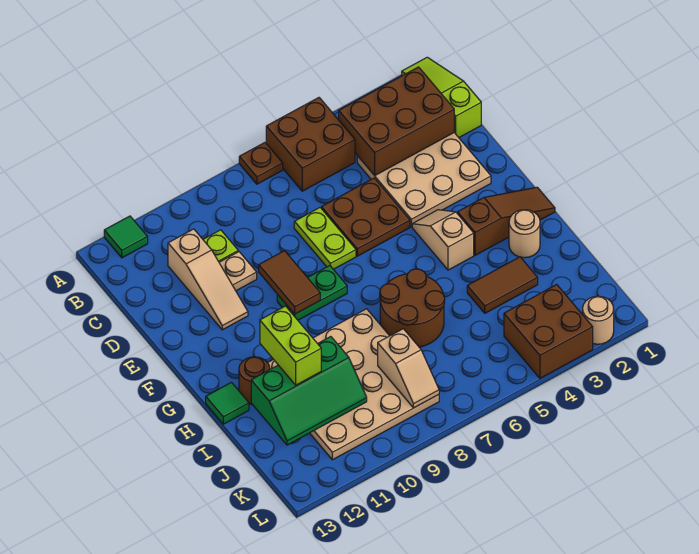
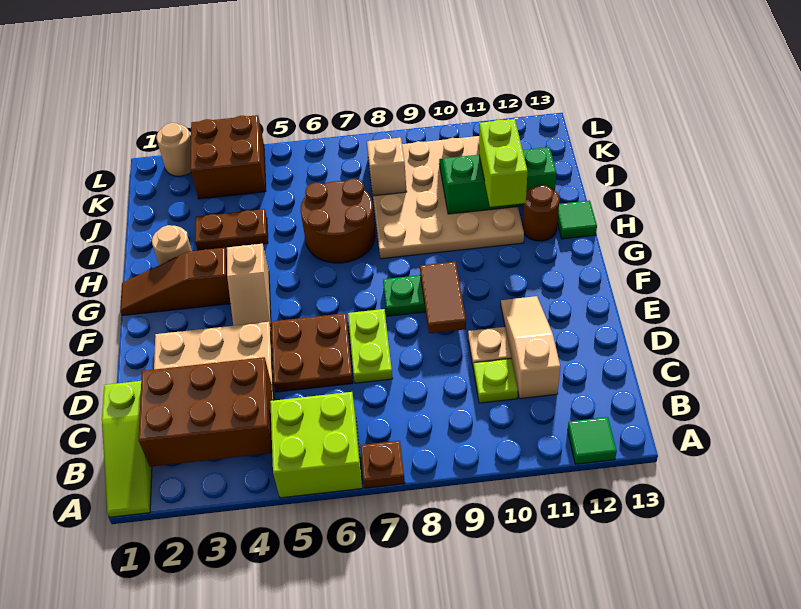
brown brick A5:B6 level 1 -> lime brick A5:B6 level 1
brown tile I3:I4 level 1 -> brown plate I3:I4 level 1

